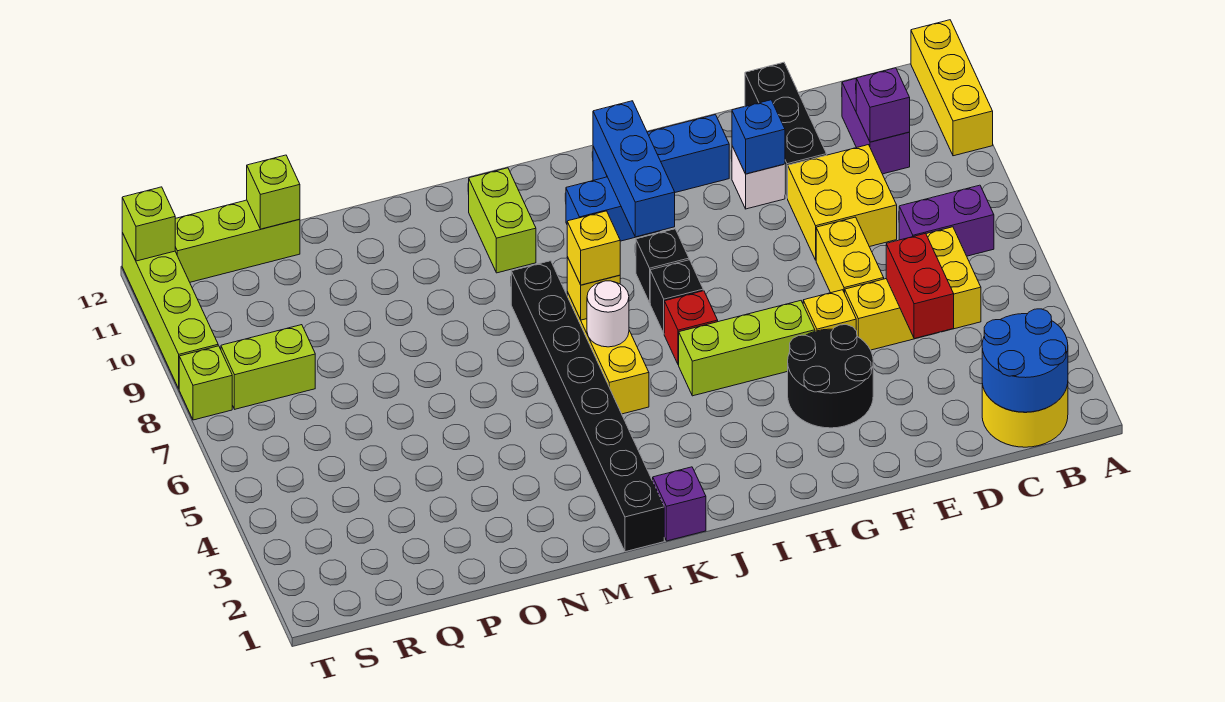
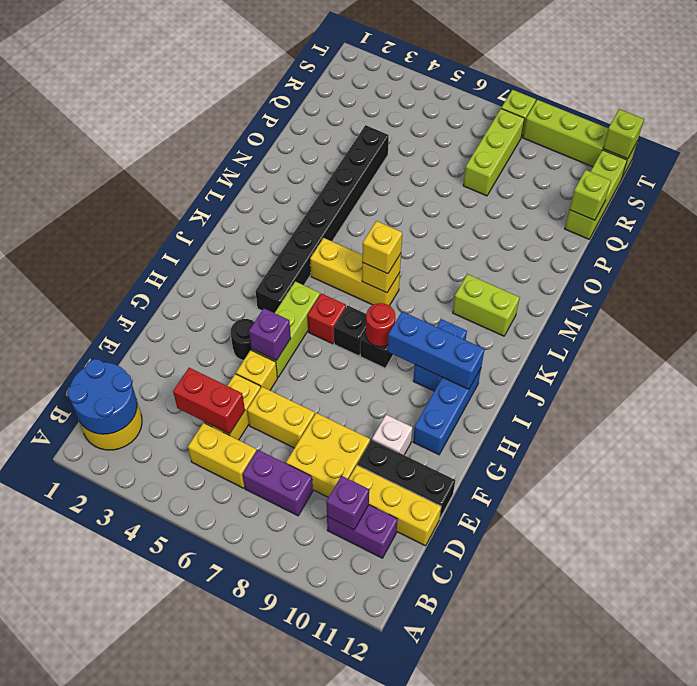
yellow brick A10:A12 level 1 -> yellow brick D10:D12 level 1
purple brick B7:C7 level 1 -> purple brick C7:C8 level 1
black round brick F3:G4 level 1 -> black round brick G4 level 1
blue brick F10 level 2 -> none
none -> red round brick I8 level 2
purple brick K1 level 1 -> purple brick G5 level 2
white round brick K6 level 2 -> none
black brick L1:L8 level 1 -> black brick I4:P4 level 1
lime brick R8:S8 level 1 -> lime brick Q8:S8 level 1

